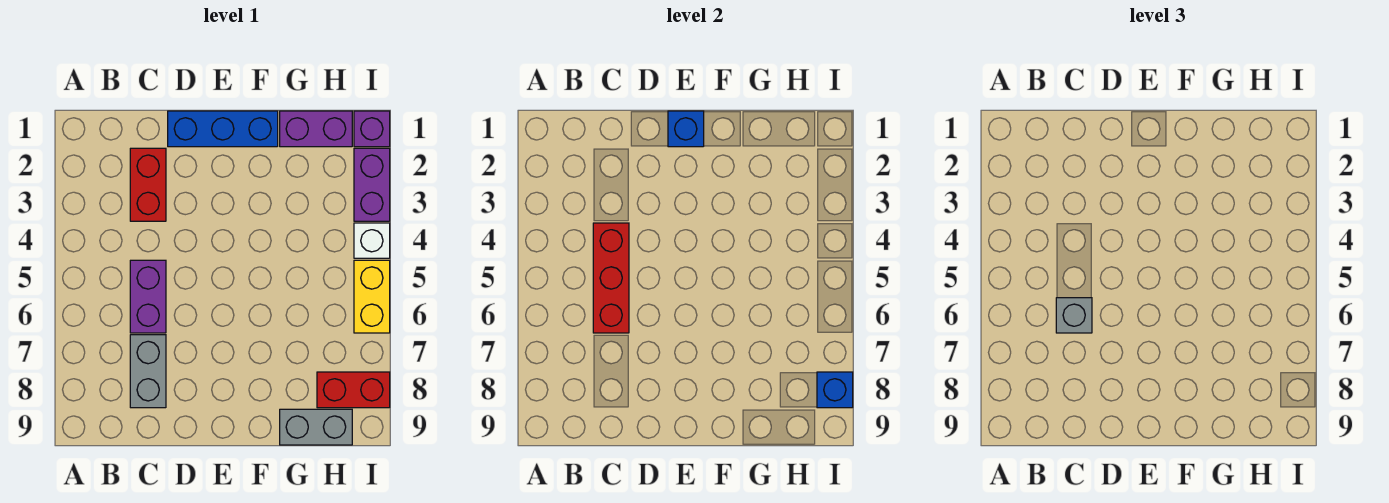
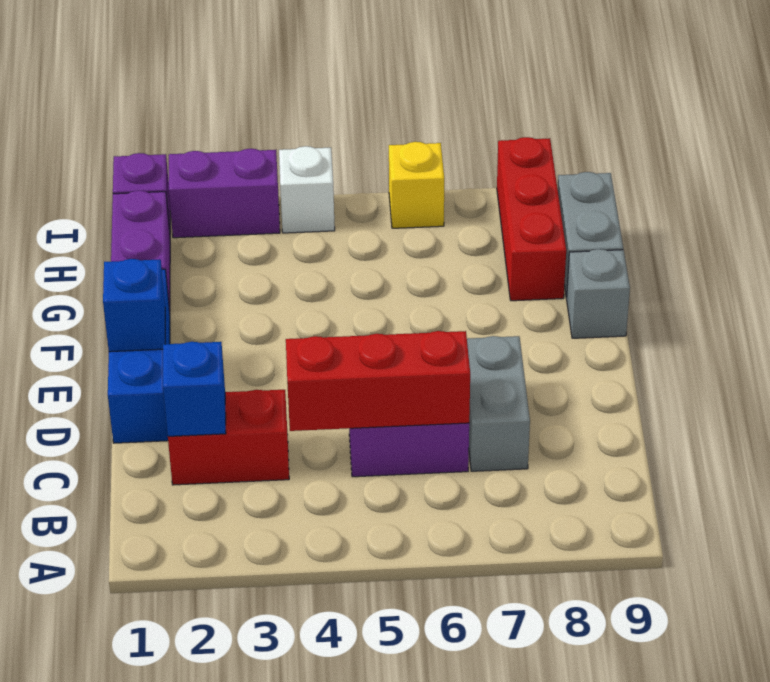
grey brick C6 level 3 -> grey brick F9 level 1
grey brick C7:C8 level 1 -> grey brick C7:D7 level 1
red brick H8:I8 level 1 -> red brick G8:I8 level 1
yellow brick I5:I6 level 1 -> yellow brick I6 level 1
blue brick I8 level 2 -> blue brick C2 level 2

